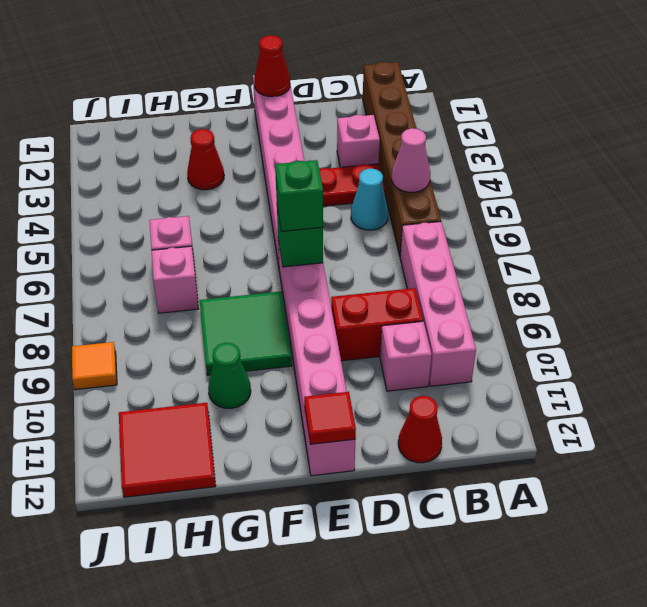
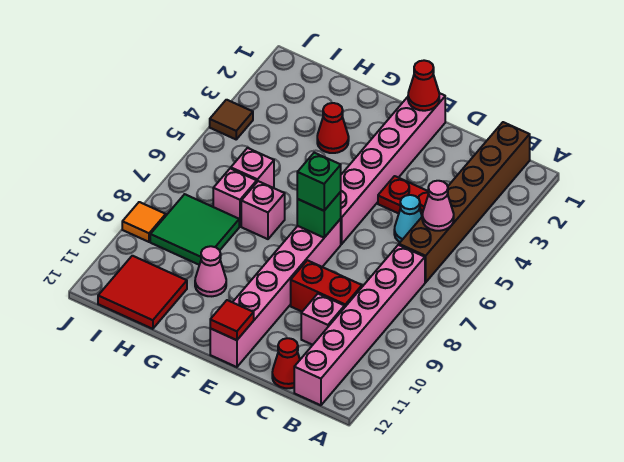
pink brick B7:B10 level 1 -> pink brick B7:B12 level 1
pink brick C3 level 1 -> pink brick G7 level 1
green tile F8:G9 level 1 -> green tile H8:I9 level 1
green cone G10 level 1 -> pink cone G10 level 1
none -> brown tile J4 level 1

